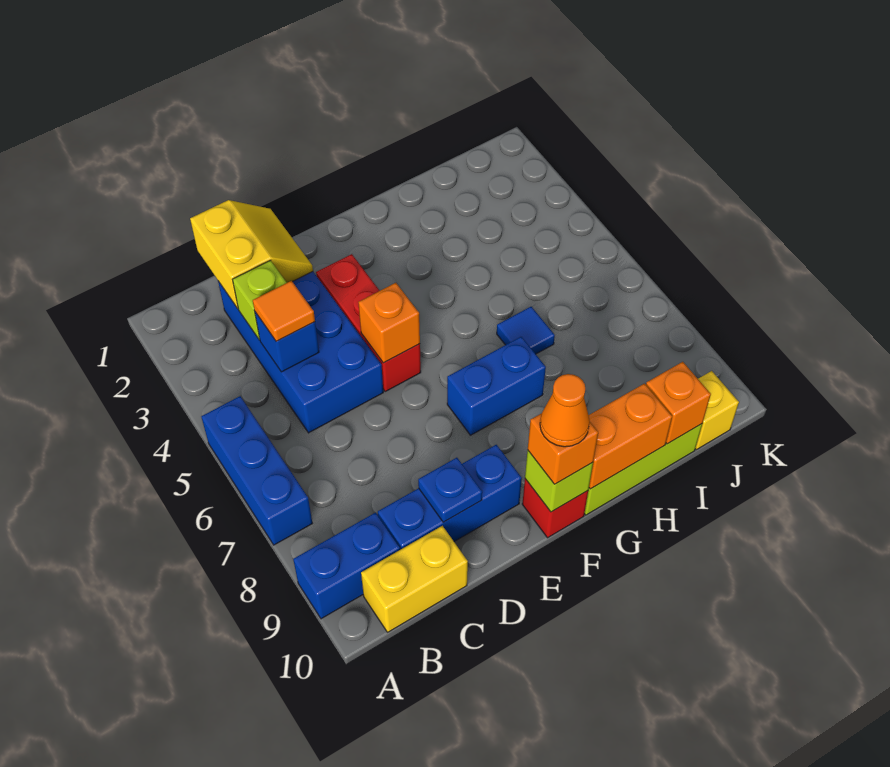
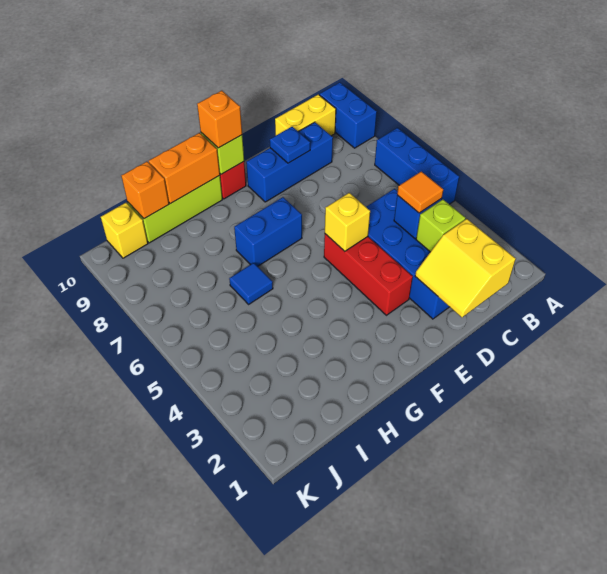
blue brick A9:B9 level 1 -> blue brick A9:A10 level 1
orange brick E5 level 2 -> yellow brick E5 level 2
orange cone F10 level 4 -> none

